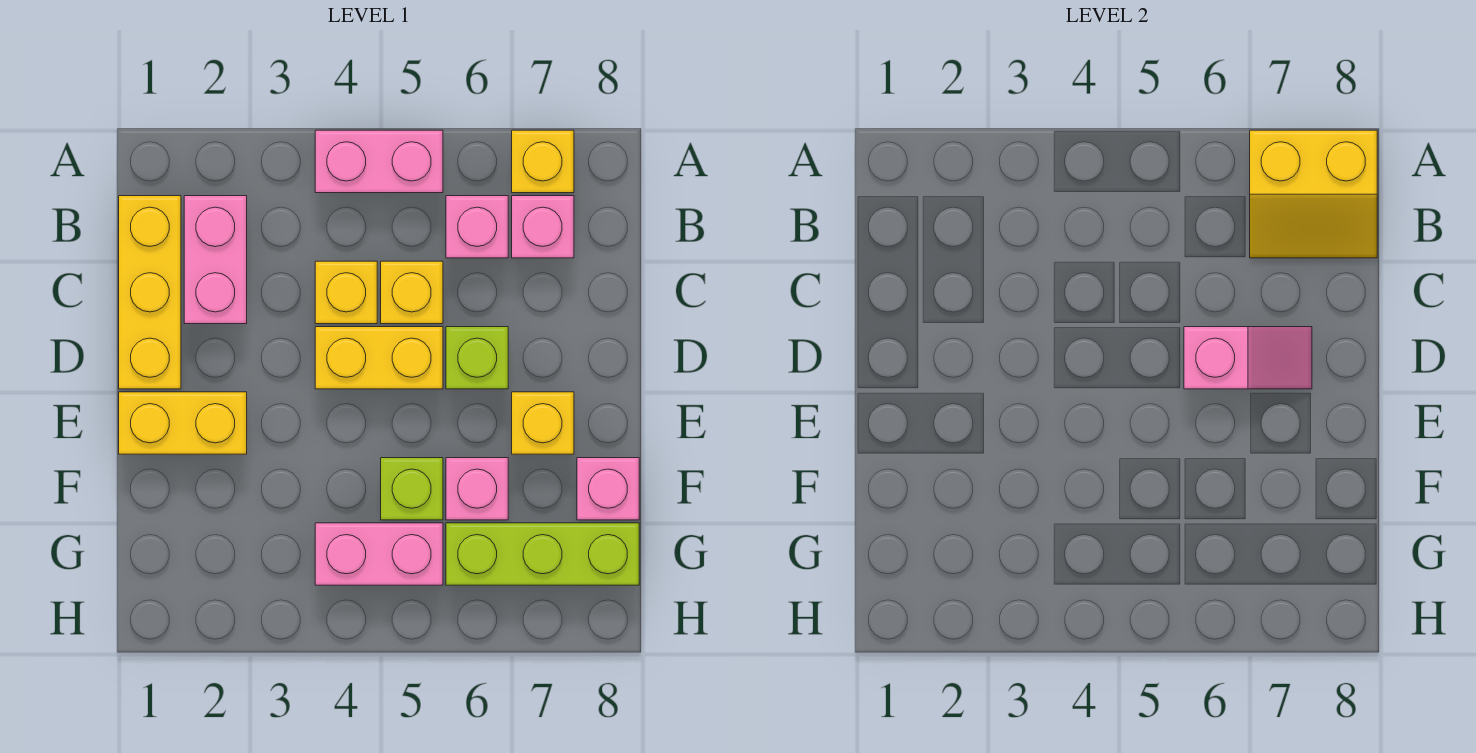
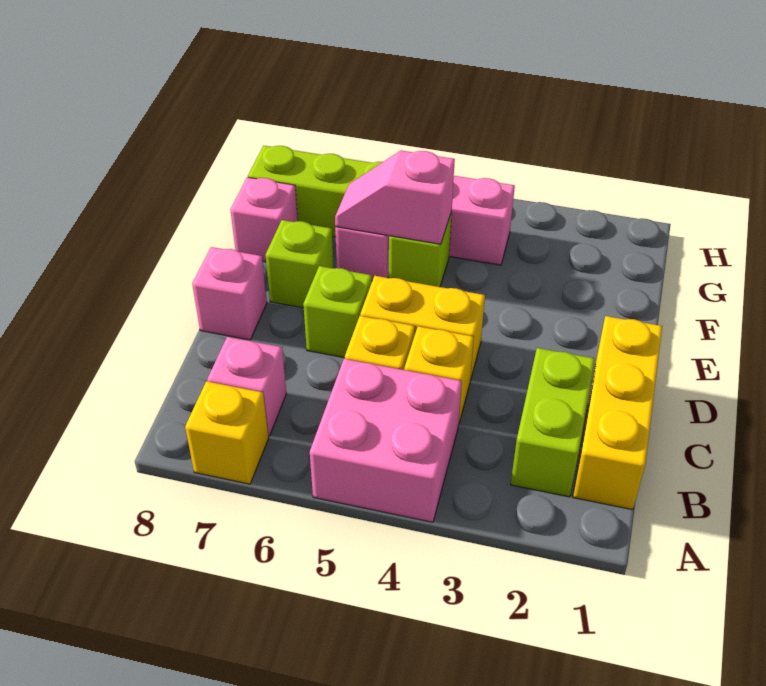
pink brick A4:A5 level 1 -> pink brick A4:B5 level 1
yellow slope A7:B8 level 2 top A -> none
pink brick B2:C2 level 1 -> lime brick B2:C2 level 1
pink brick B6 level 1 -> pink brick D8 level 1
pink slope D6:D7 level 2 top 6 -> pink slope F5:F6 level 2 top 5
yellow brick E1:E2 level 1 -> none
yellow brick E7 level 1 -> lime brick E7 level 1

